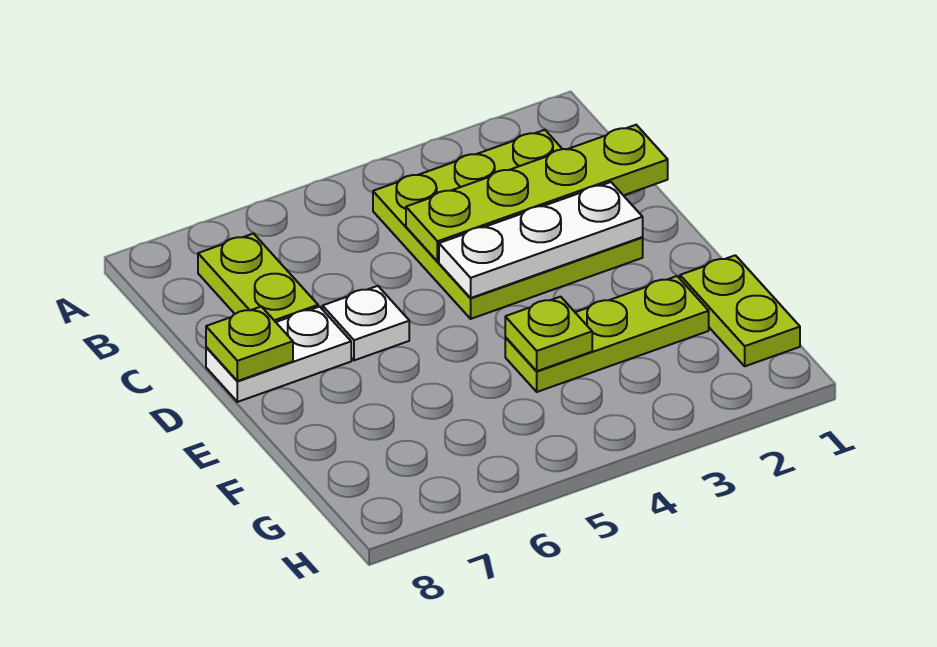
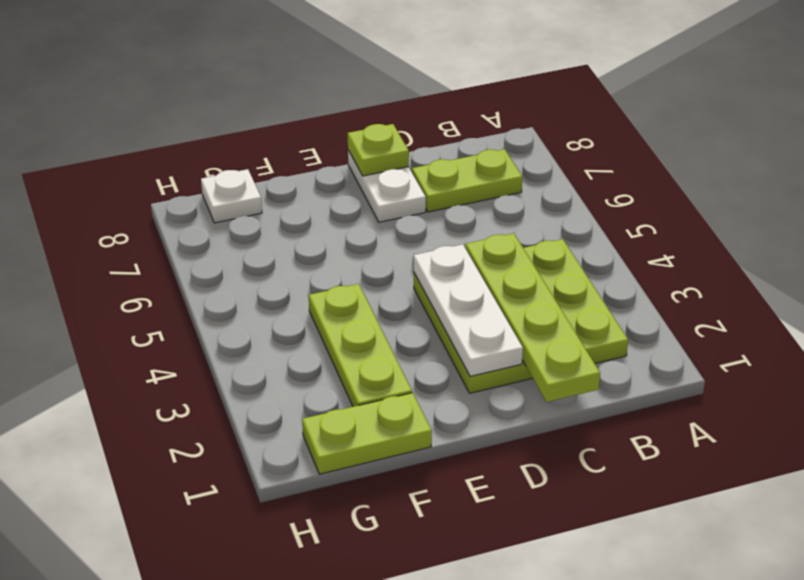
white plate D6 level 1 -> white plate G8 level 1
lime plate F4 level 2 -> none

